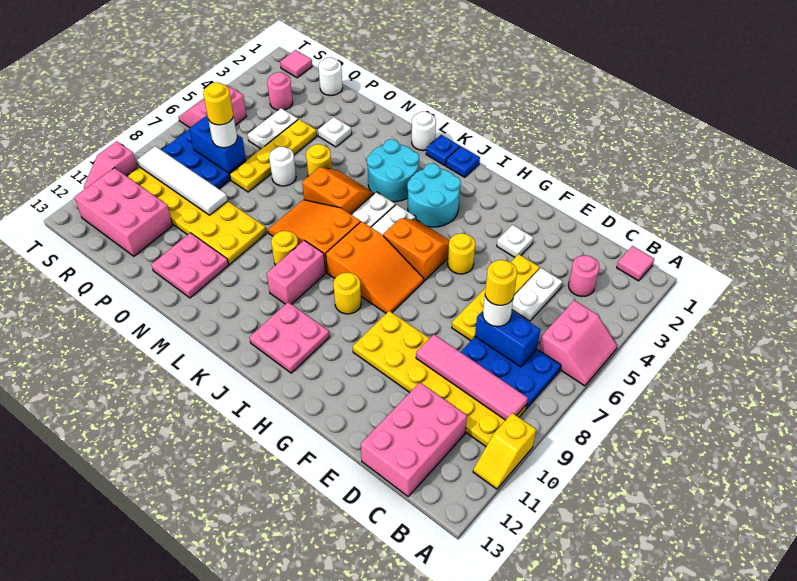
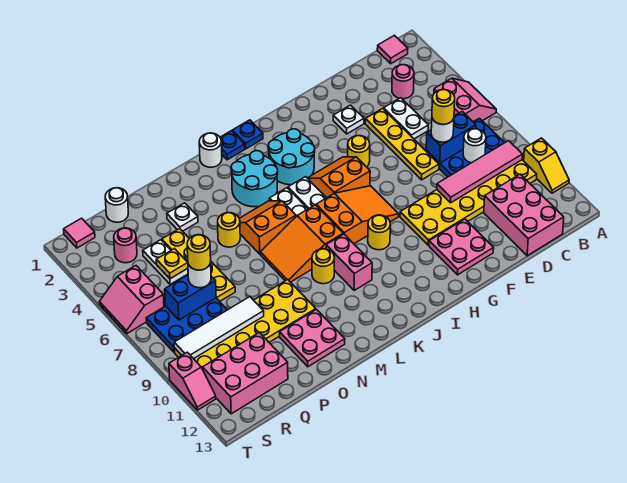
pink plate I11:J12 level 1 -> pink plate F11:G12 level 1
white round brick O6 level 1 -> white round brick C8 level 2
none -> yellow plate Q5 level 2

